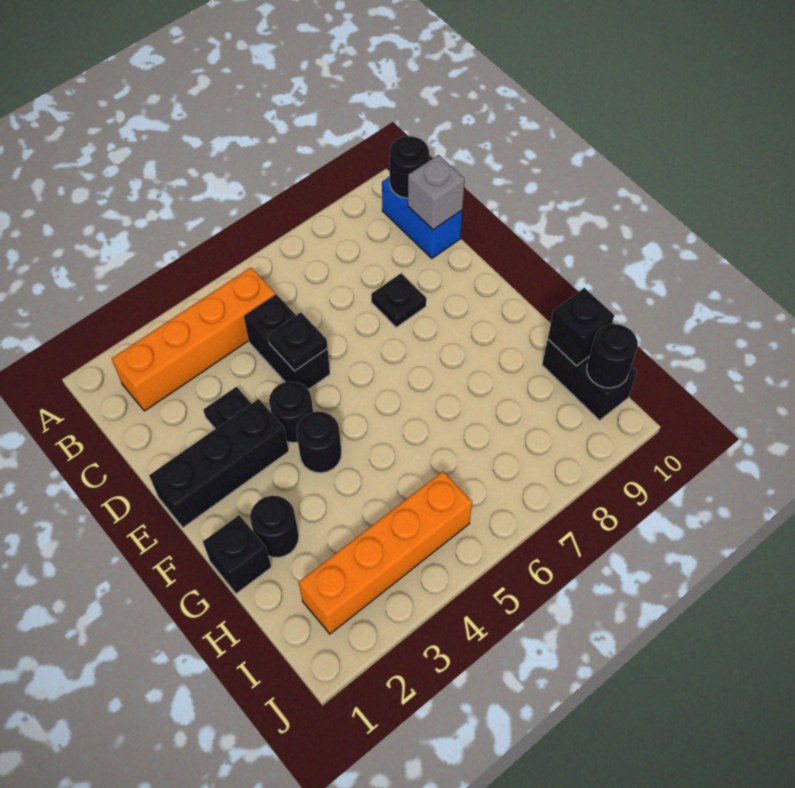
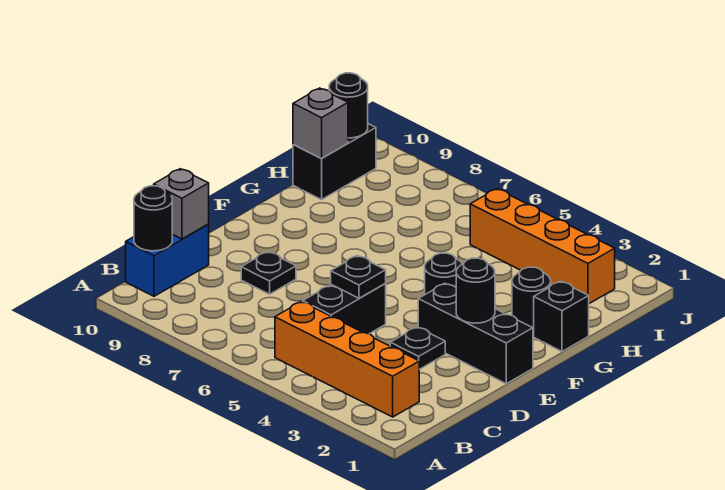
black round brick E4 level 1 -> black round brick E2 level 2
black brick H10 level 2 -> grey brick H10 level 2

